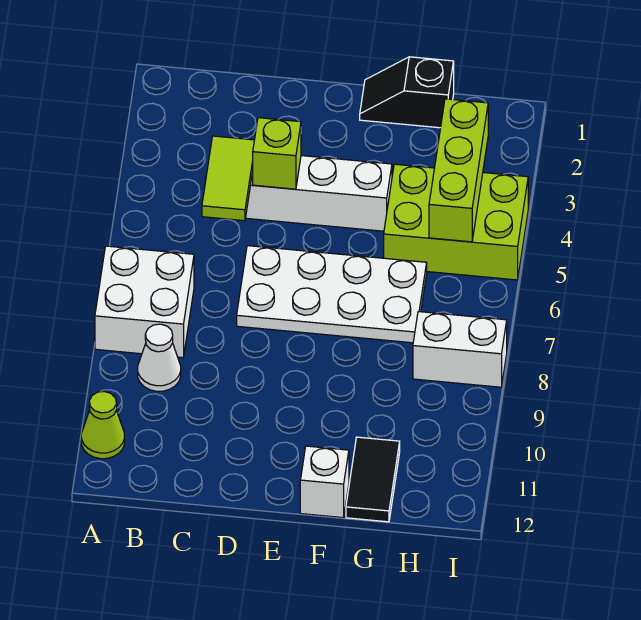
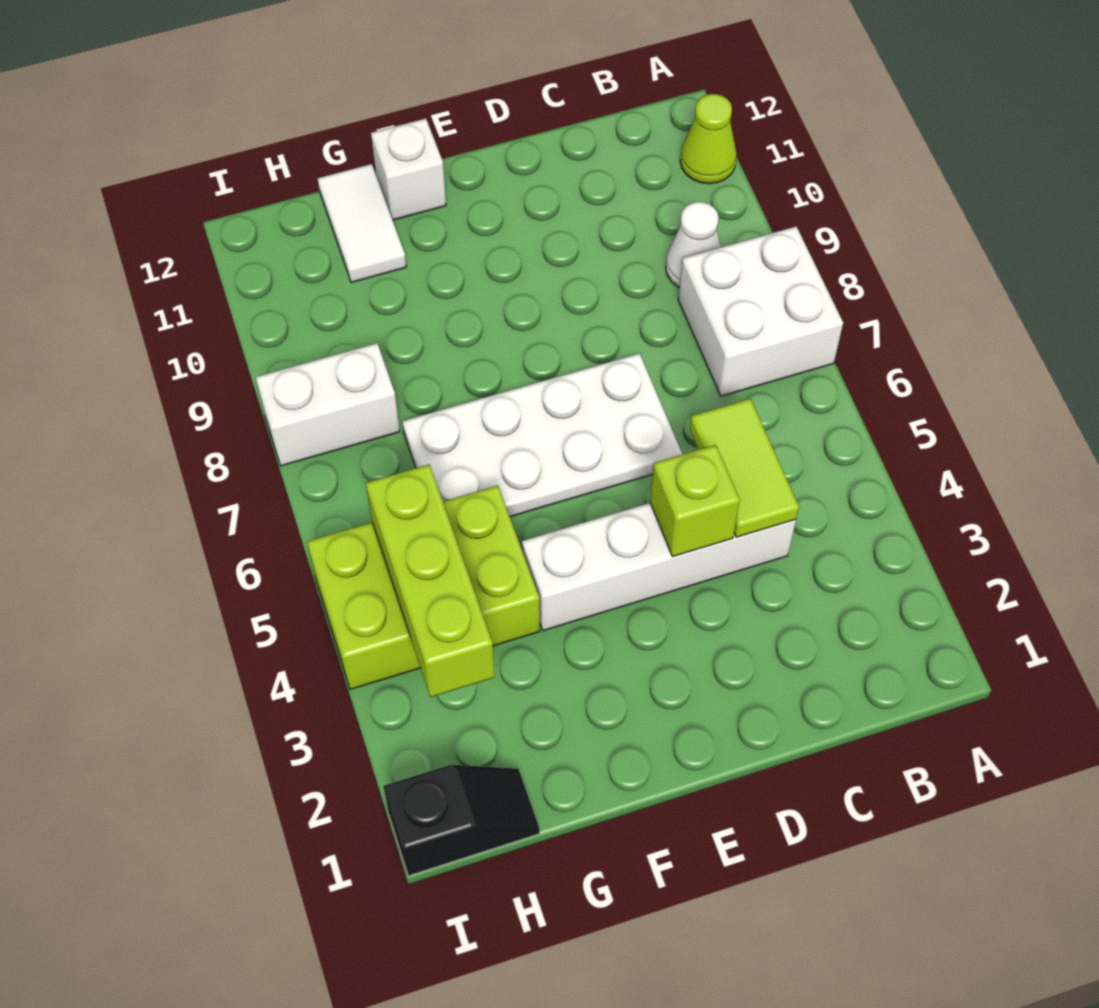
black slope F1:G1 level 1 top G -> black slope H1:I1 level 1 top I
black tile G11:G12 level 1 -> white tile G11:G12 level 1

